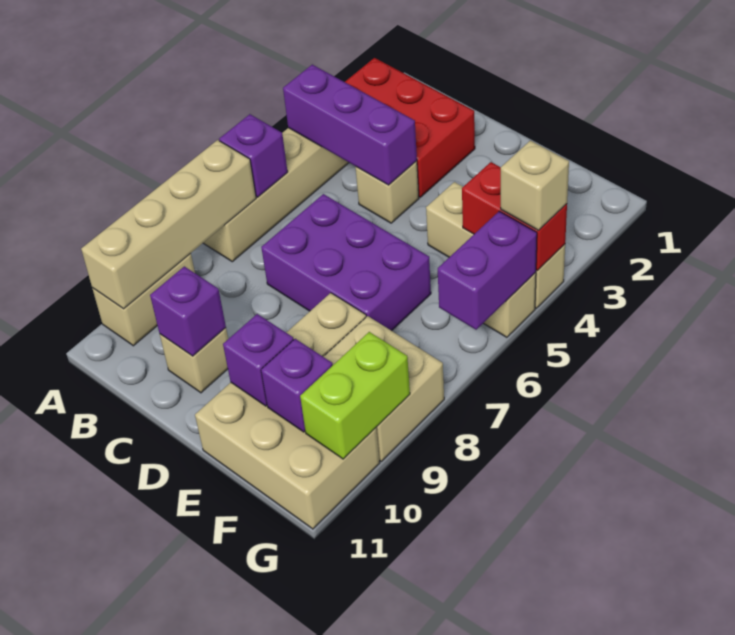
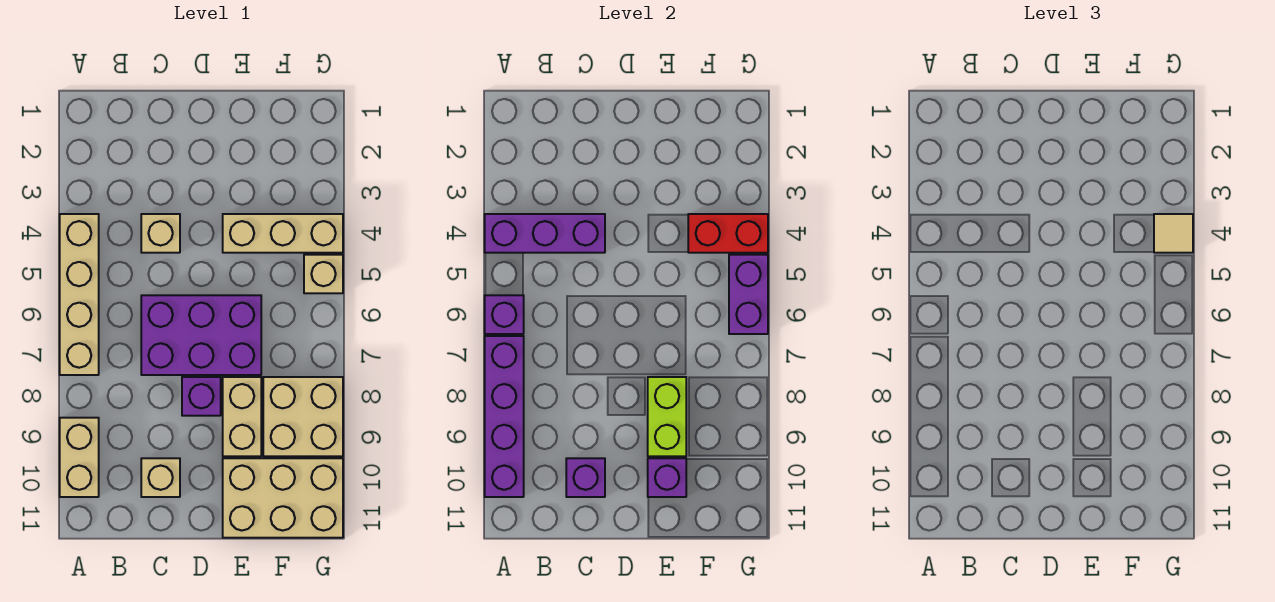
red brick A2:C3 level 1 -> none
tan brick A7:A10 level 2 -> purple brick A7:A10 level 2
purple brick F10 level 2 -> purple brick D8 level 1
tan brick G4 level 3 -> tan tile G4 level 3
lime brick G9:G10 level 2 -> lime brick E8:E9 level 2

